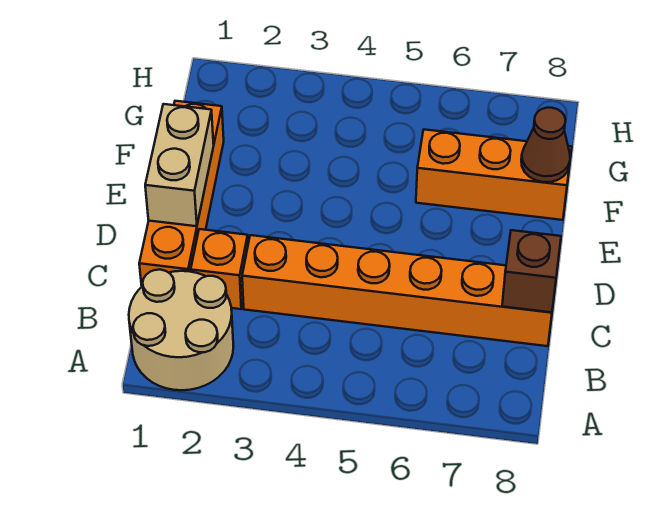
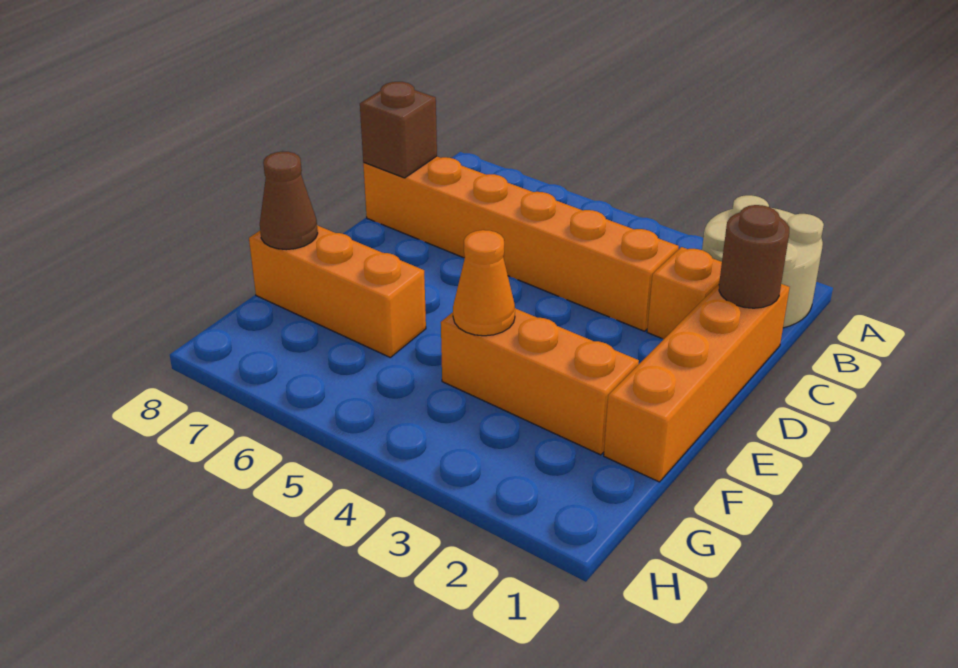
none -> brown round brick C1 level 2
tan brick D1:E1 level 2 -> none
none -> orange brick F2:F4 level 1
none -> orange cone F4 level 2

